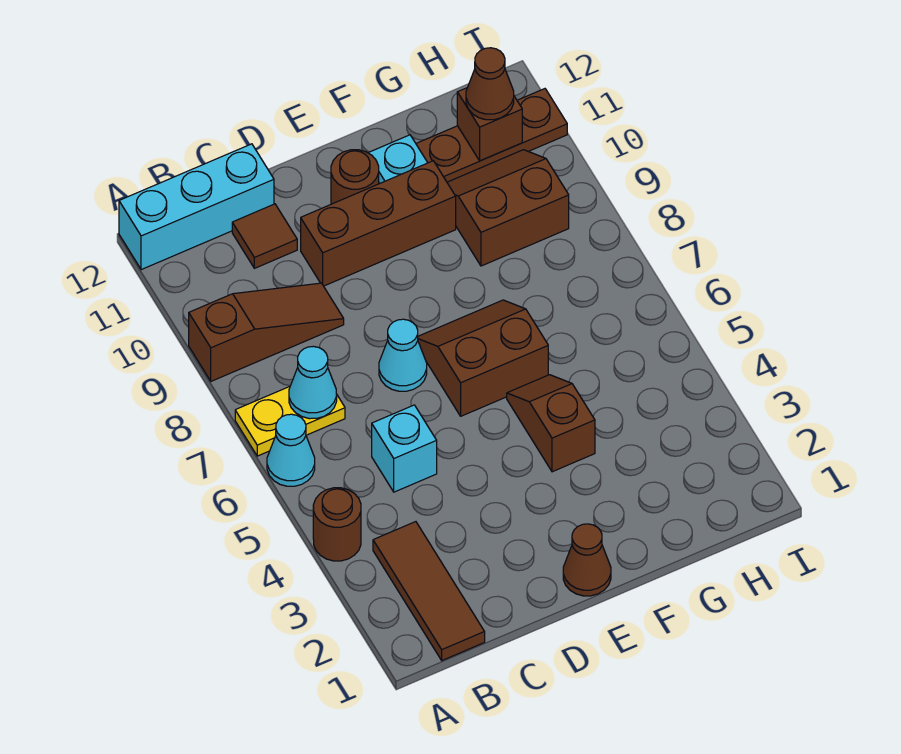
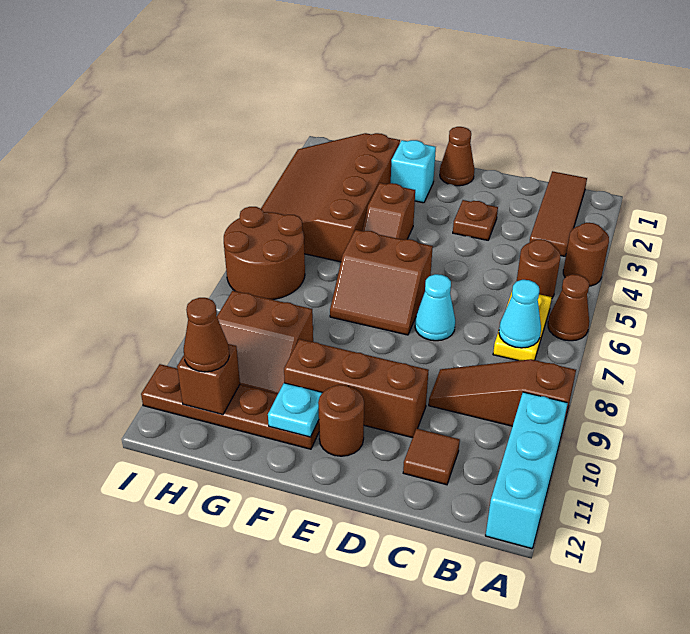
cyan cone A6 level 1 -> brown cone A6 level 1
yellow plate A7:B7 level 1 -> yellow plate B6:B7 level 1
cyan brick A12:C12 level 1 -> cyan brick A10:A12 level 1
none -> brown round brick B5 level 1
cyan brick C5 level 1 -> cyan brick F2 level 1
none -> brown plate D3 level 1
none -> brown slope G2:I5 level 1 top G
none -> brown round brick H6:I7 level 1

